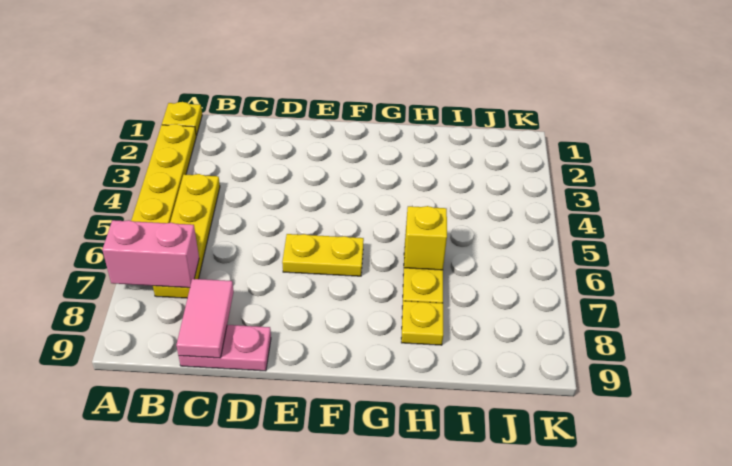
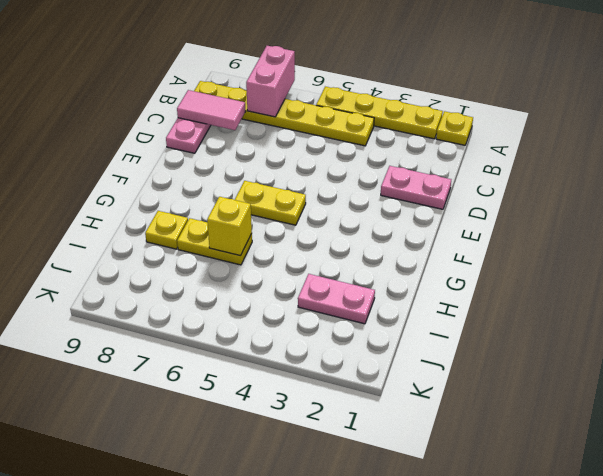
yellow plate B4:B7 level 1 -> yellow plate B4:B9 level 1
none -> pink plate D1:D2 level 1
yellow plate E6:F6 level 1 -> yellow plate F5:F6 level 1
none -> pink plate I2:I3 level 1

